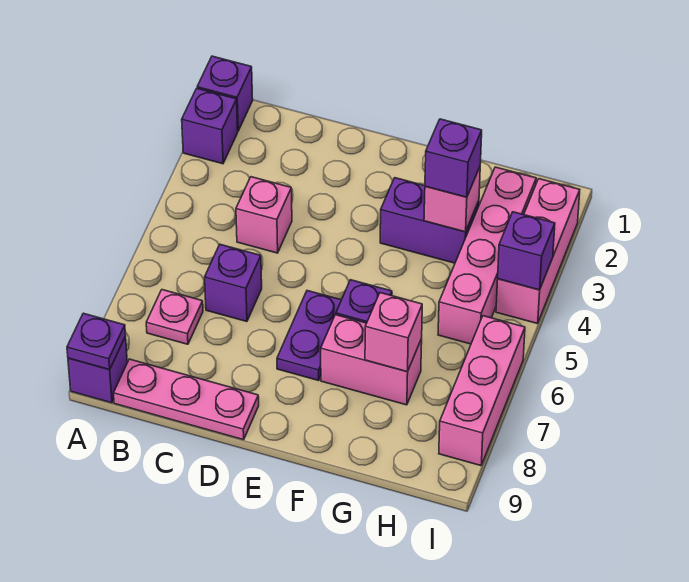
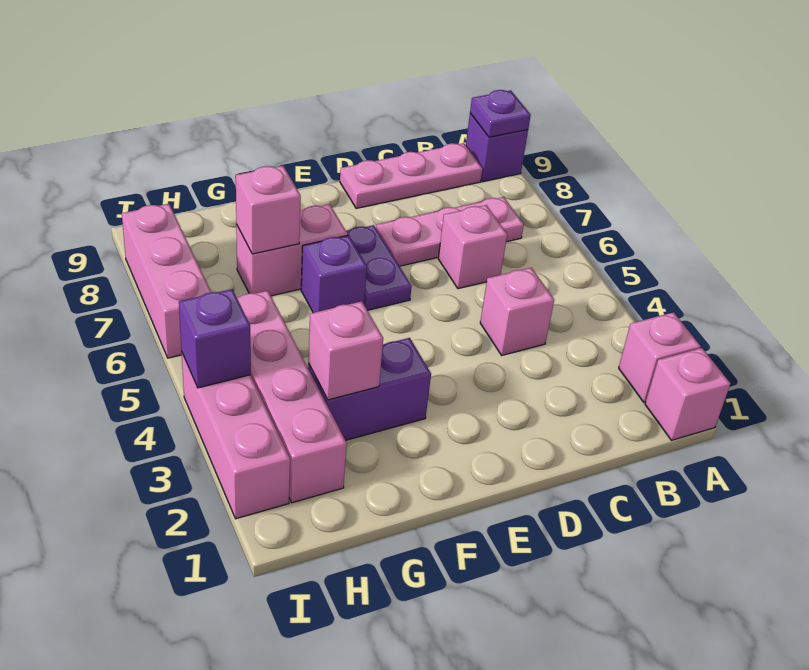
purple brick A1 level 1 -> pink brick A1 level 1
purple brick A2 level 1 -> pink brick A2 level 1
pink plate B7 level 1 -> pink plate B7:D7 level 1
purple brick C6 level 1 -> pink brick C6 level 1
purple brick G3 level 3 -> none

